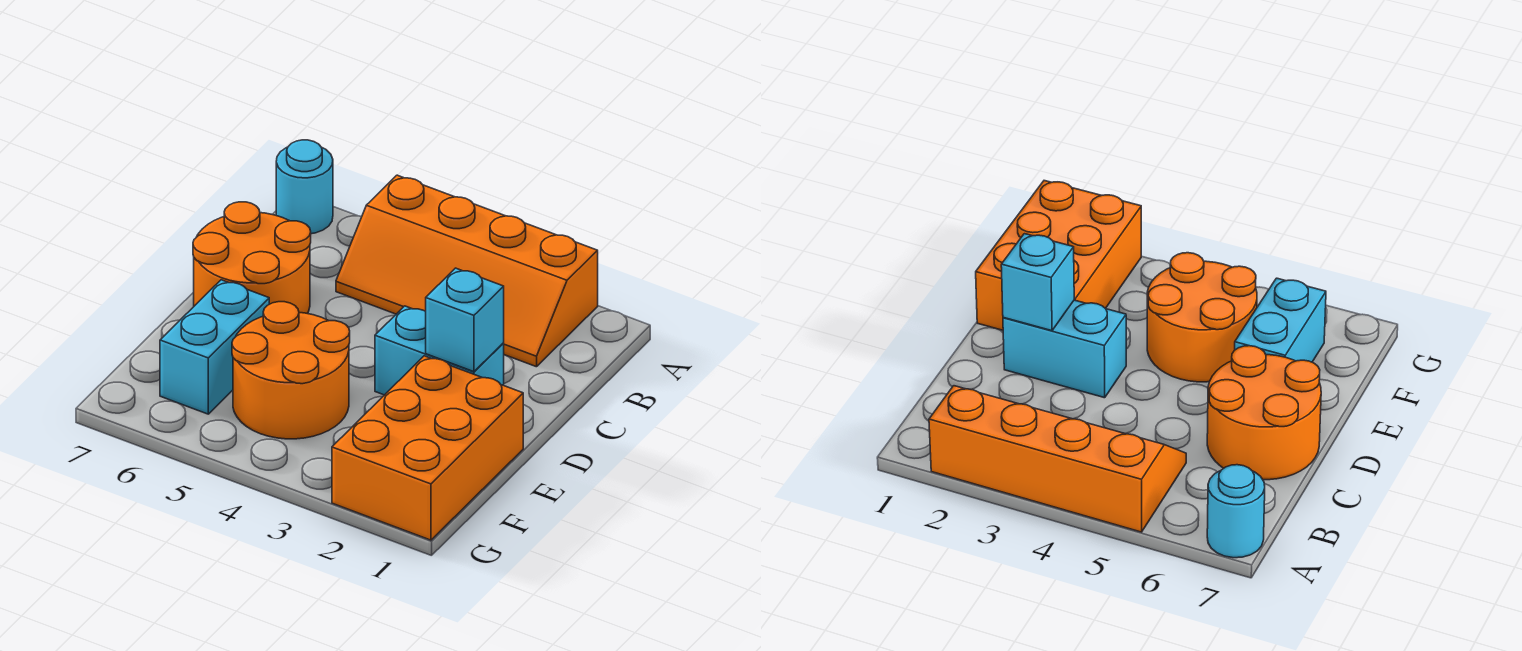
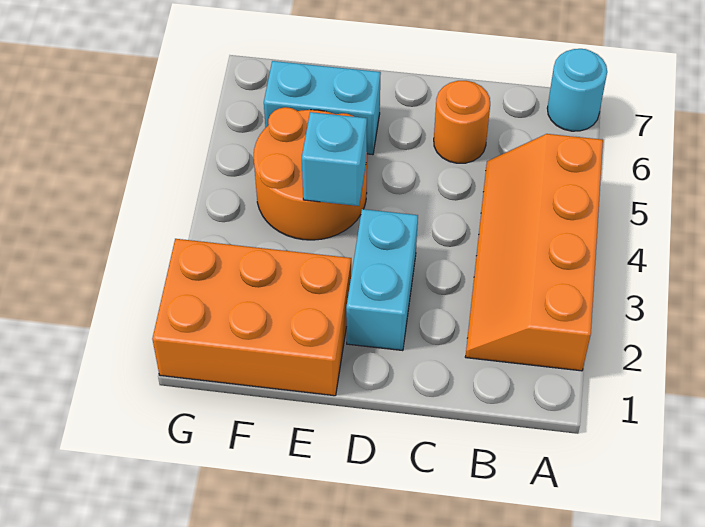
orange round brick C6:D7 level 1 -> orange round brick C6 level 1
cyan brick D2 level 2 -> cyan brick E4 level 2

